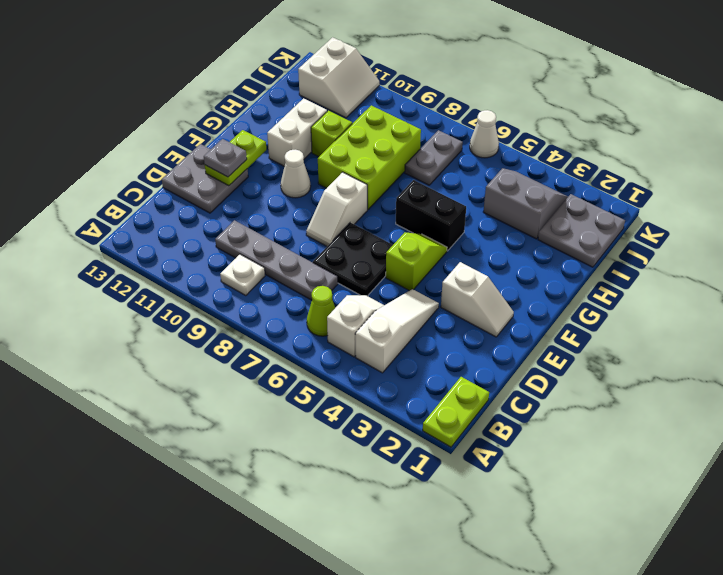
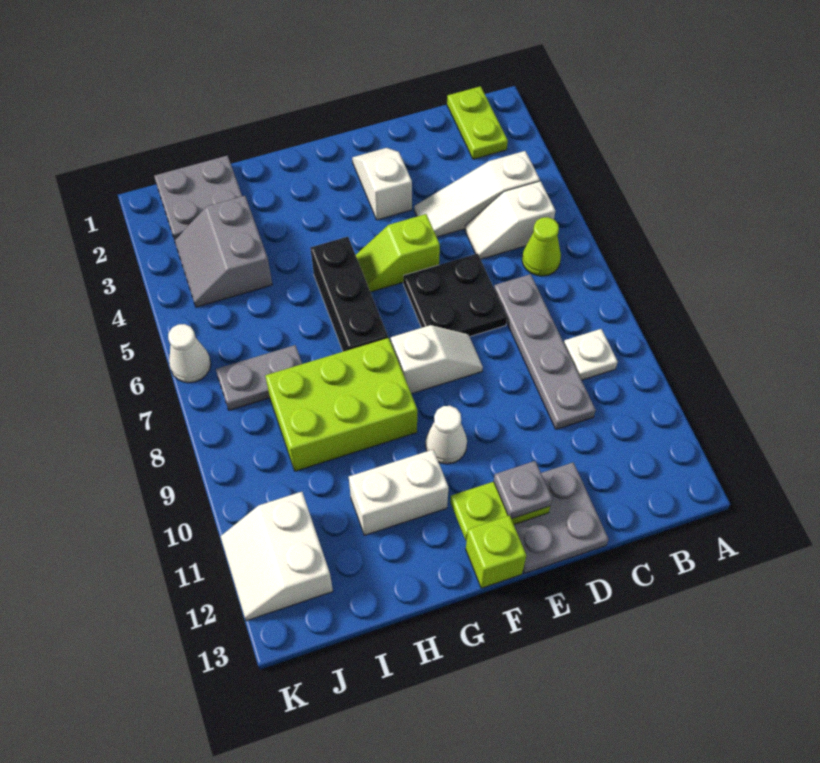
lime plate A1:B1 level 1 -> lime plate B1:B2 level 1
black brick G5:G6 level 1 -> black brick G5:G7 level 1
lime brick H10 level 1 -> lime brick F13 level 1
white slope J11:K12 level 1 top 12 -> white slope J11:K12 level 1 top J

